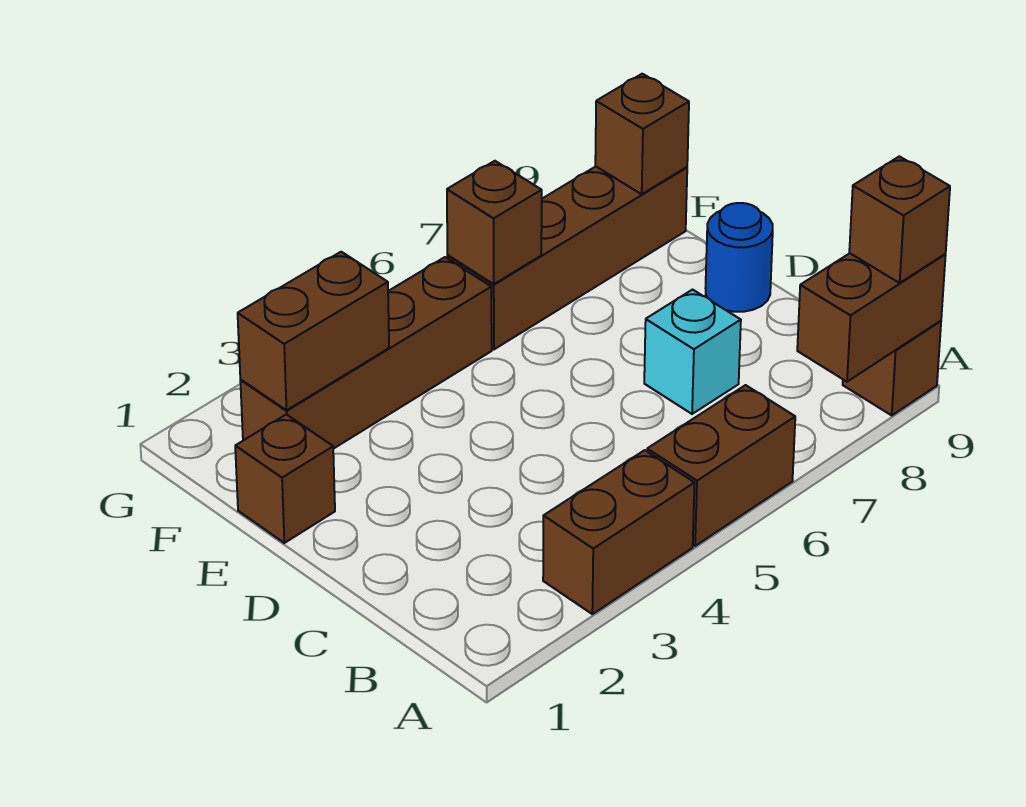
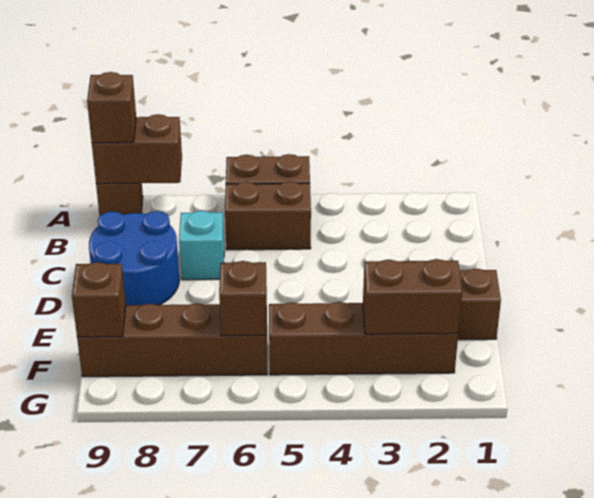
brown brick A3:A4 level 1 -> brown brick B5:B6 level 1
blue round brick D9 level 1 -> blue round brick C8:D9 level 1

